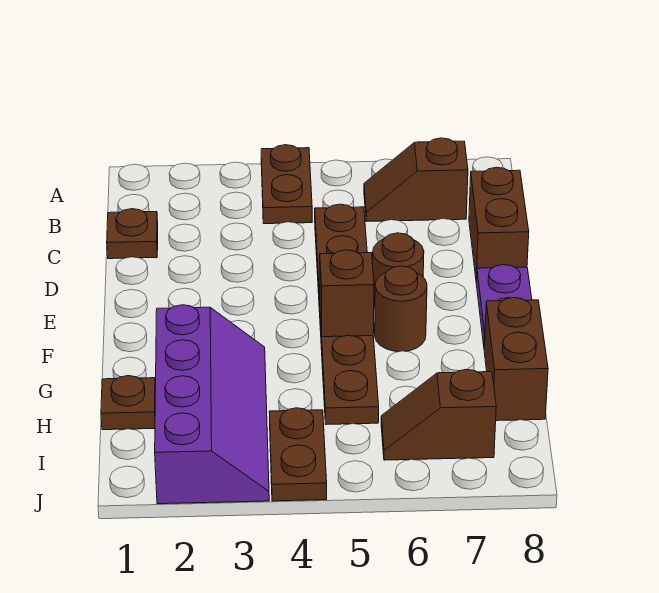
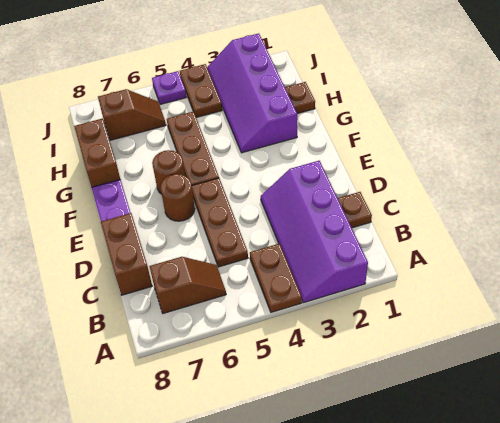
none -> purple slope A2:D3 level 1 top 2
brown brick F5 level 2 -> none
none -> purple plate J5 level 1

